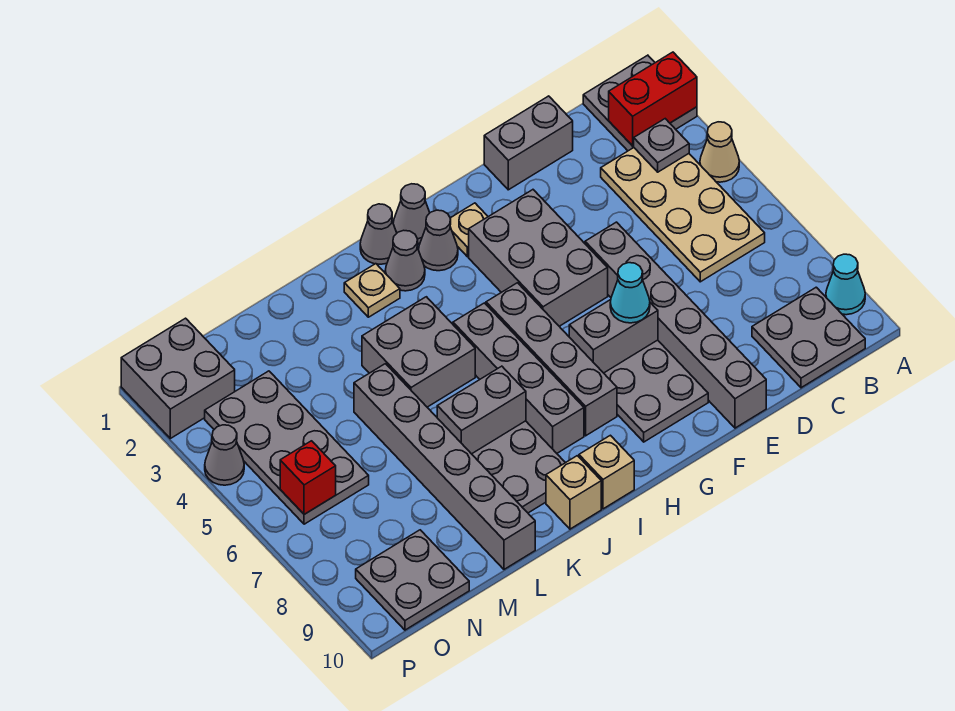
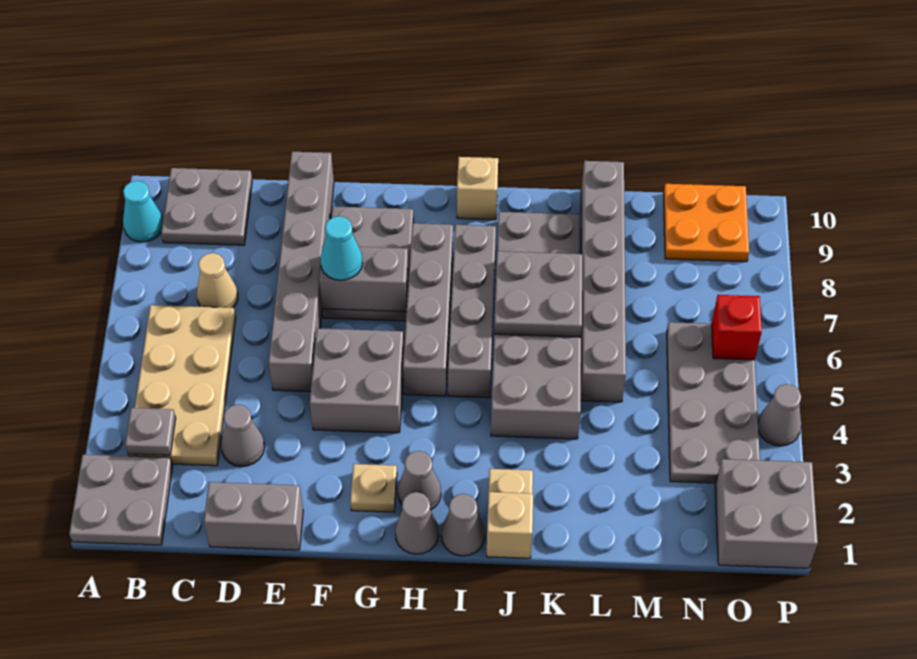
red brick A2:B2 level 2 -> none
tan cone A4 level 1 -> tan cone C7 level 1
grey brick F3:G5 level 1 -> grey brick F4:G5 level 1
grey cone I2 level 1 -> grey cone D3 level 1
grey brick J7:K7 level 2 -> grey brick J6:K7 level 2
tan brick J10 level 1 -> tan brick J1 level 1
grey plate N9:O10 level 1 -> orange plate N9:O10 level 1

